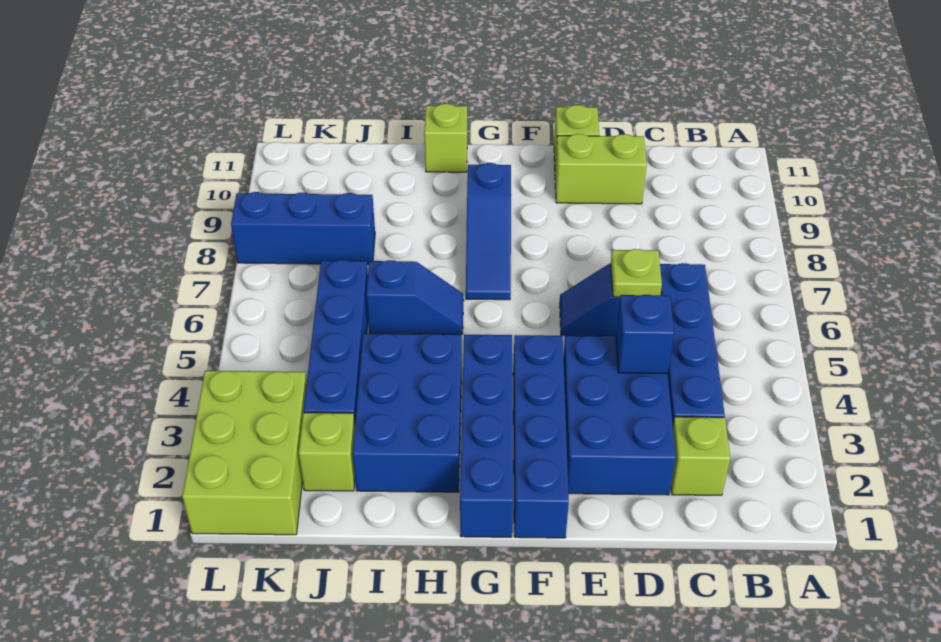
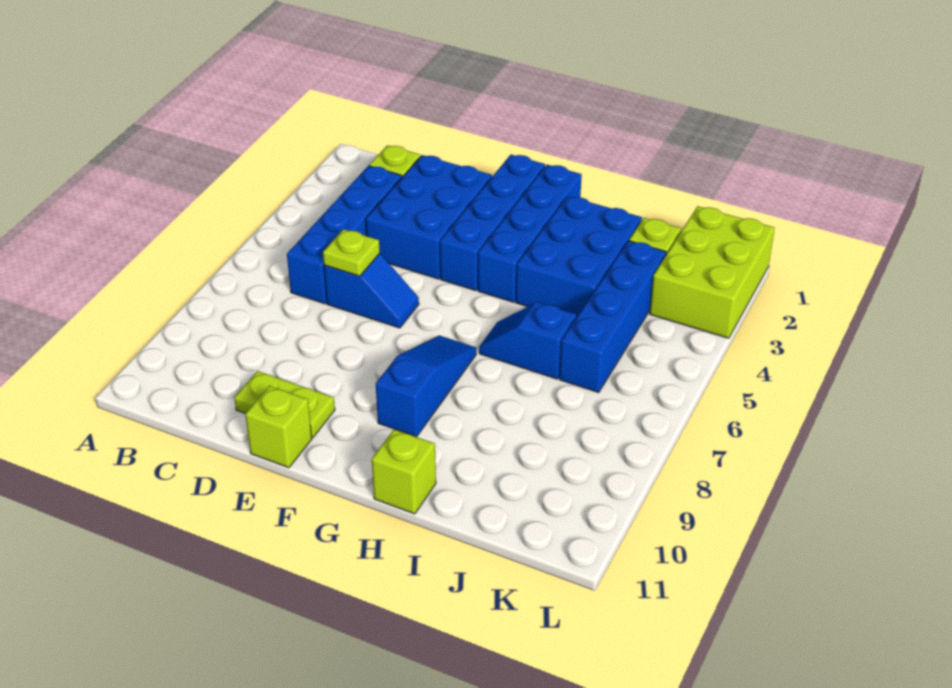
blue brick D4 level 2 -> none
lime brick D10:E10 level 1 -> lime plate D10:E10 level 1
blue brick J8:L8 level 1 -> none

